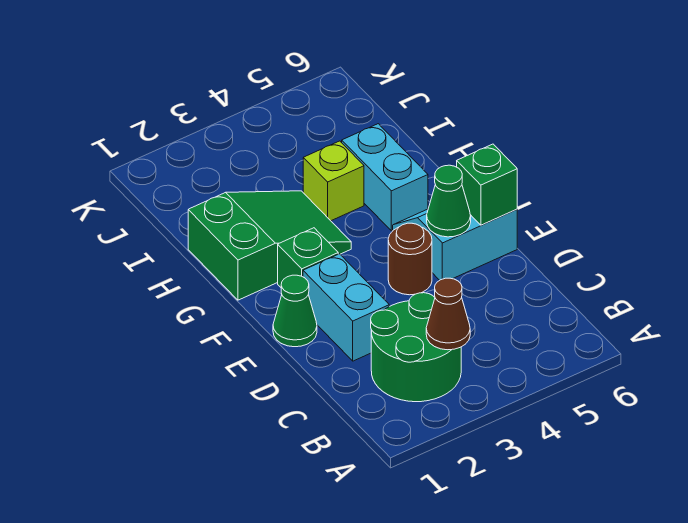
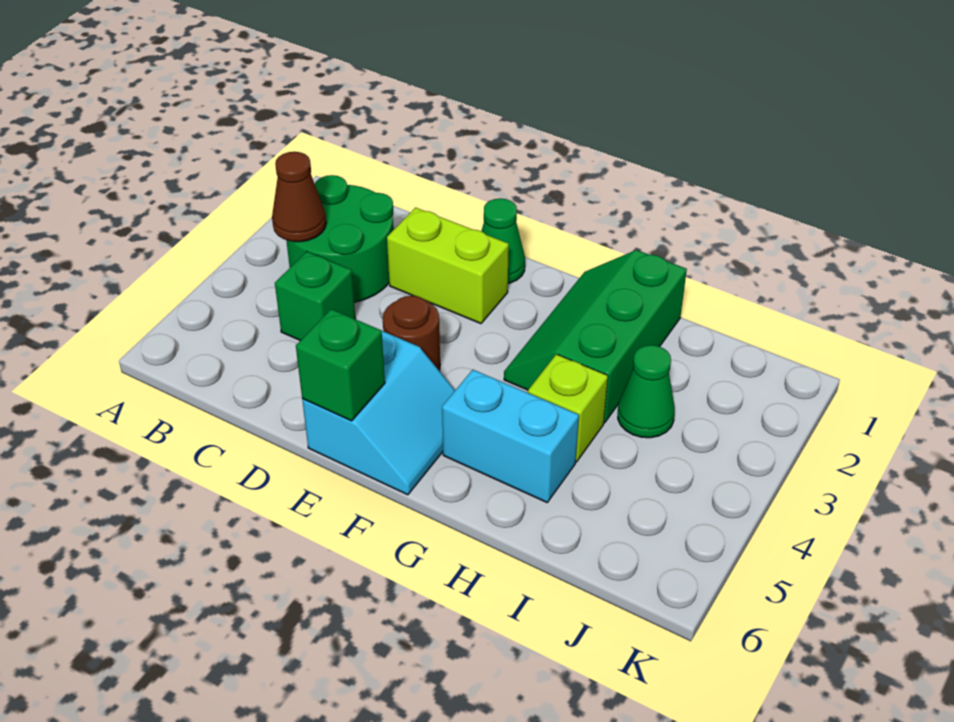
cyan brick D2:E2 level 1 -> lime brick D2:E2 level 1
green cone E5 level 2 -> green cone I3 level 1
green brick F2 level 1 -> green brick C4 level 1
green slope G1:H3 level 1 top 1 -> green slope G1:H3 level 1 top H

